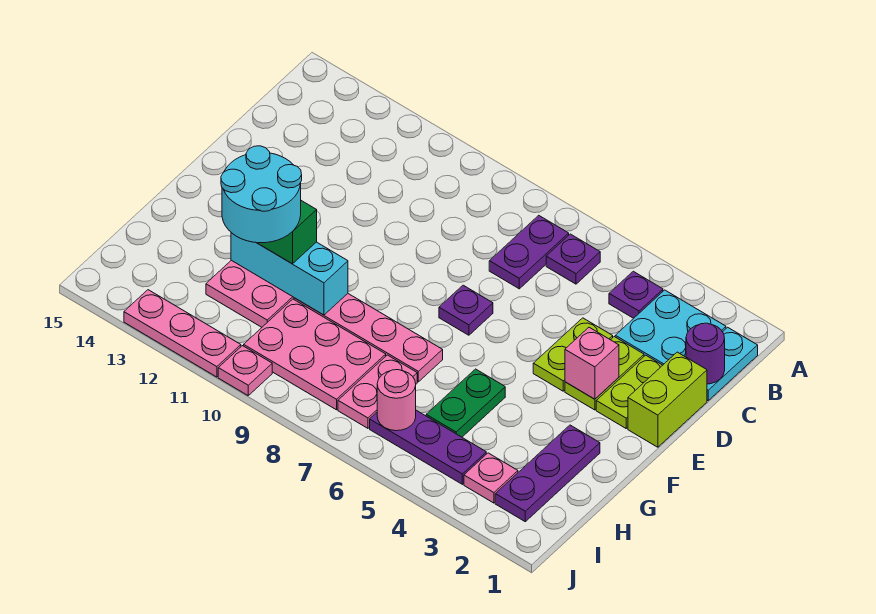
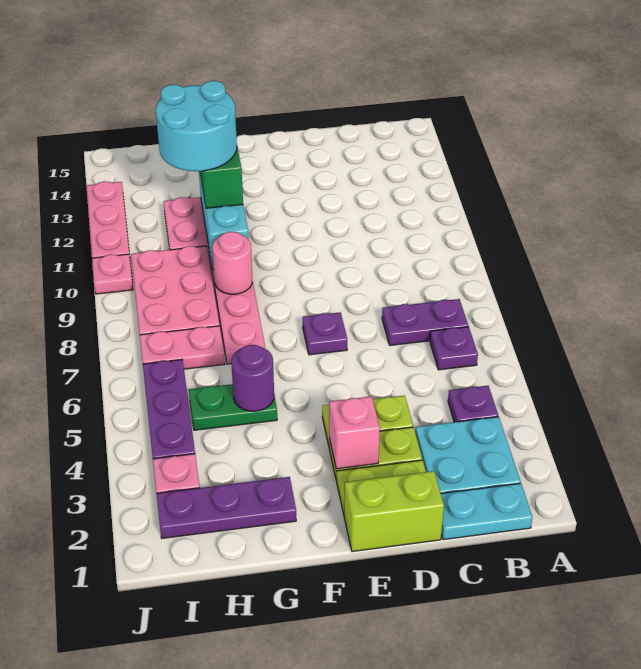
purple round brick C1 level 2 -> purple round brick G5 level 2
pink round brick I6 level 2 -> pink round brick G9 level 2

